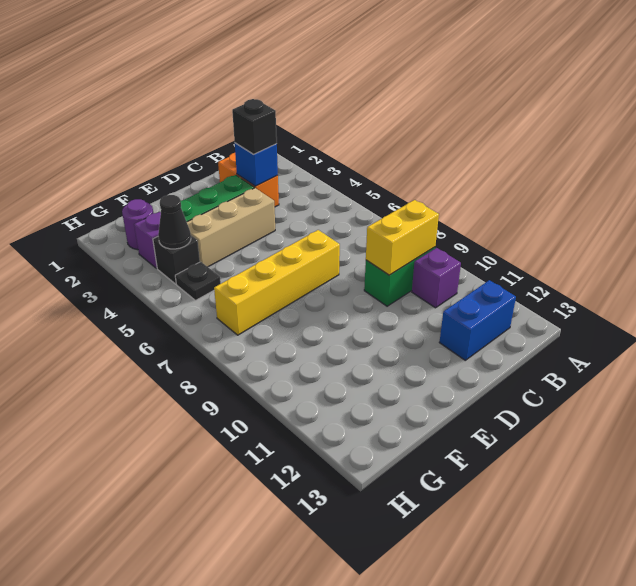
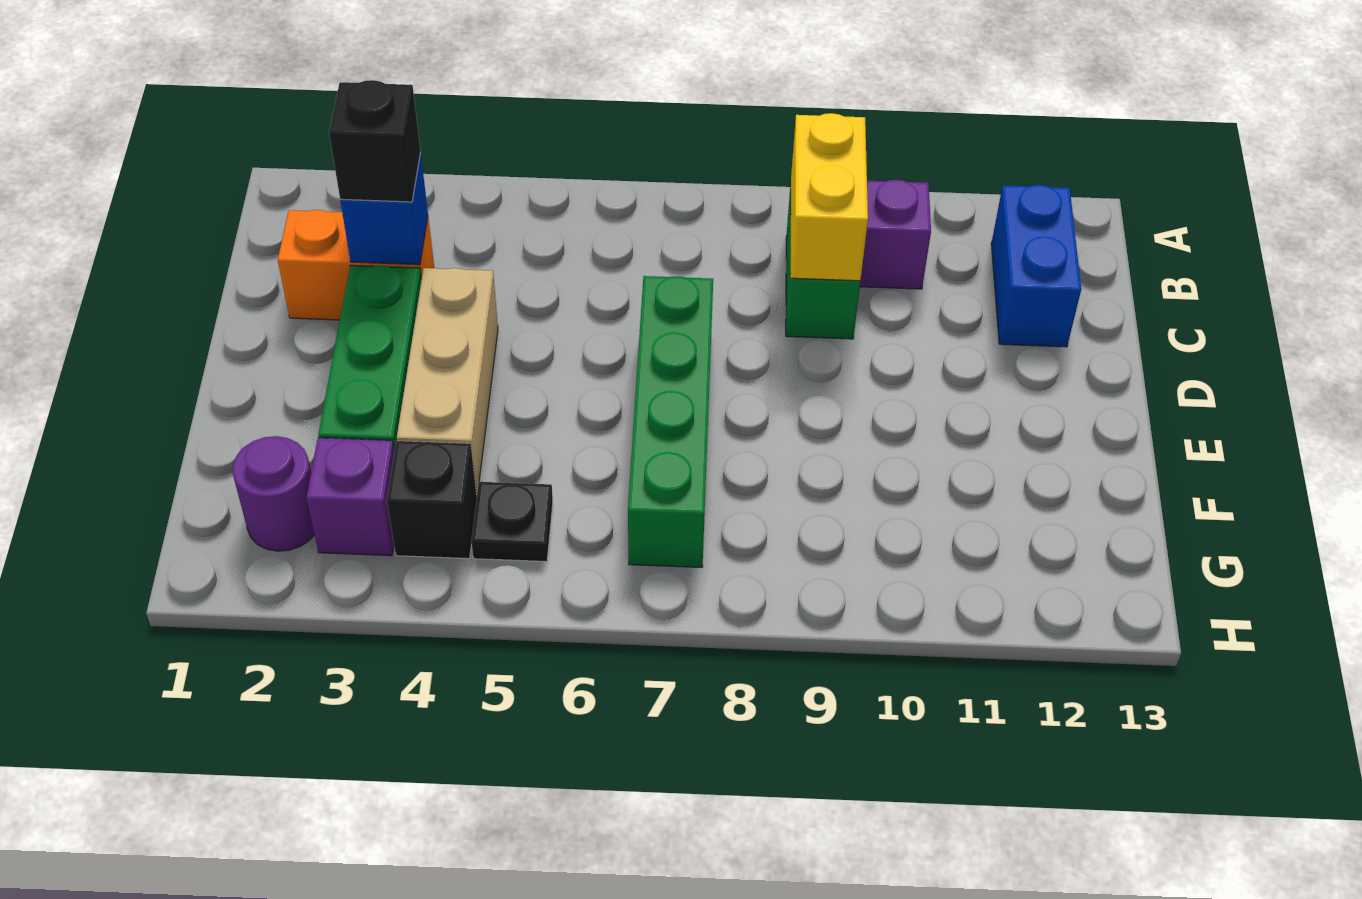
yellow brick D7:G7 level 1 -> green brick D7:G7 level 1
black cone G4 level 2 -> none

